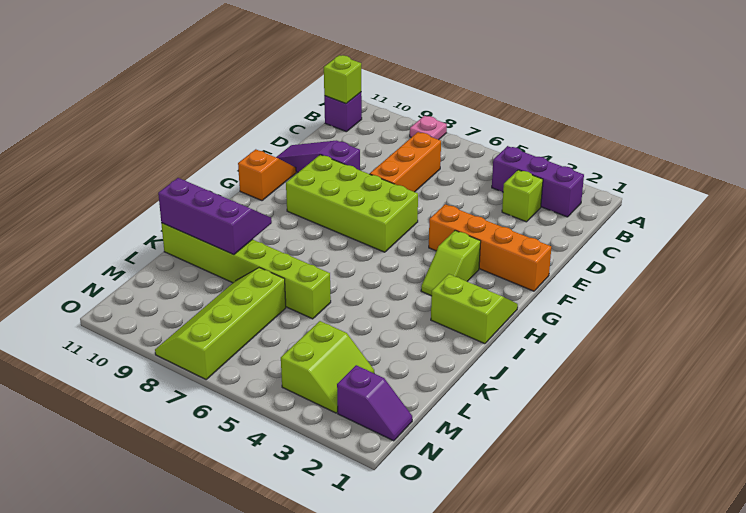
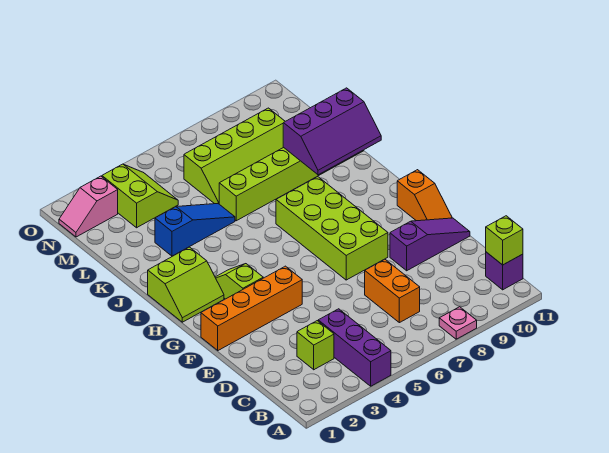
purple brick B2:B4 level 1 -> purple brick A4:C4 level 1
orange brick C7:E7 level 1 -> orange brick C7:D7 level 1
lime brick F6:G9 level 1 -> lime brick F7:I8 level 1
none -> blue slope K3:K5 level 1 top 3
lime slope L7:O8 level 1 top 7 -> lime slope L6:M9 level 1 top M
lime slope M3:N4 level 1 top 4 -> lime slope M3:N4 level 1 top 3
purple slope N1:N2 level 1 top 2 -> pink slope N1:N2 level 1 top 2

